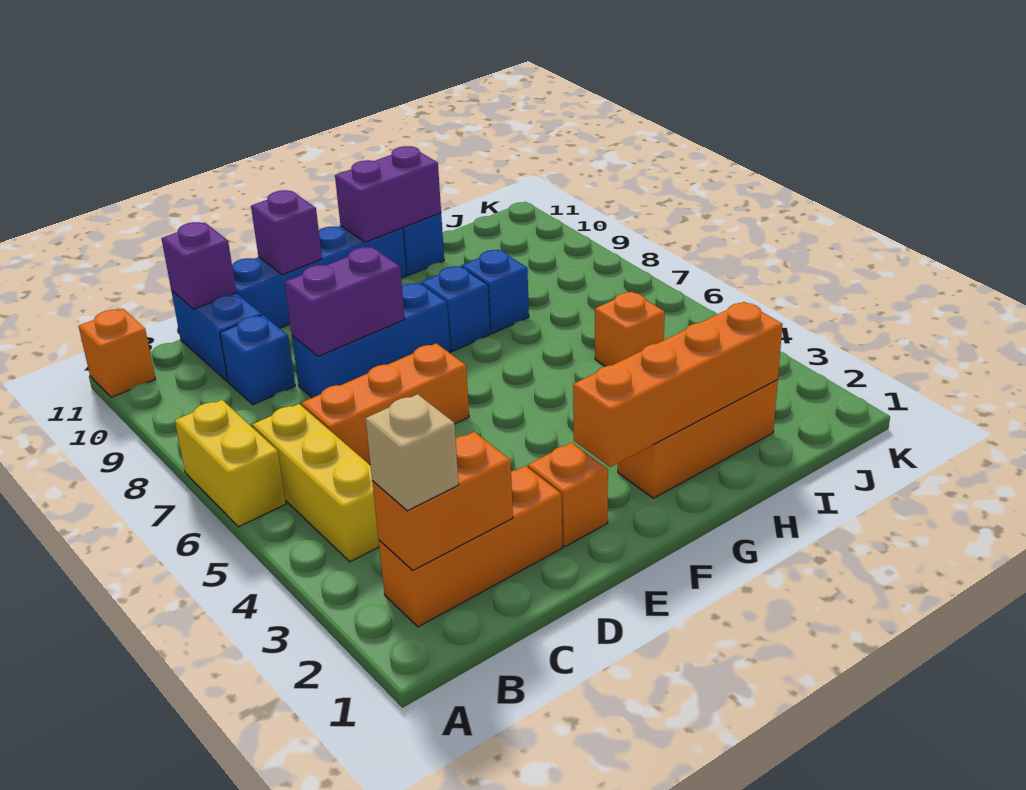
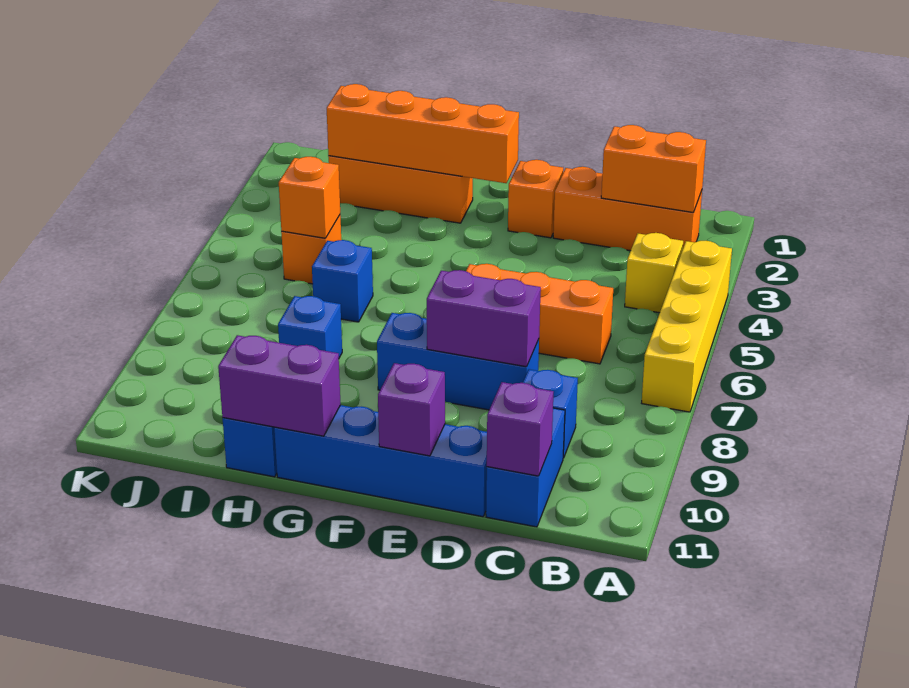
yellow brick A6:A7 level 1 -> yellow brick A4:A7 level 1
orange brick A11 level 1 -> orange brick I5 level 2
tan brick B2 level 3 -> none
yellow brick B4:B6 level 1 -> yellow brick B4 level 1
blue brick G8 level 1 -> blue brick H6 level 1

